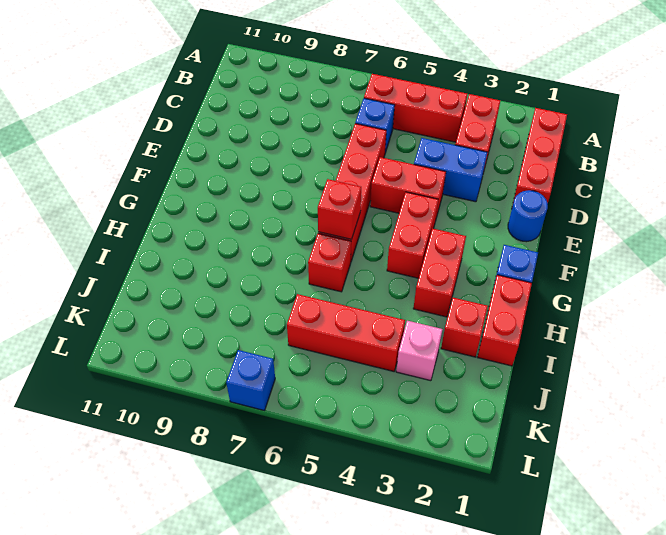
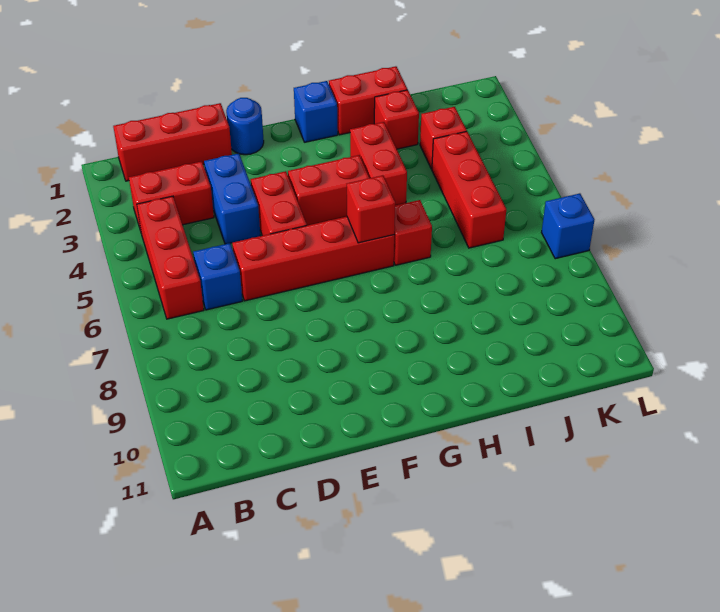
red brick G3:H3 level 1 -> red brick H3:H4 level 1
pink brick J3 level 1 -> red brick J3 level 1

